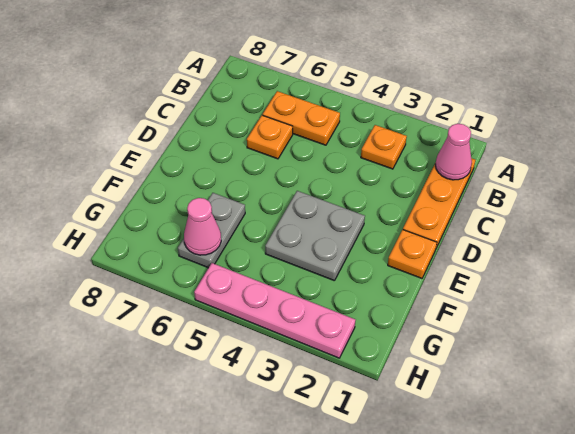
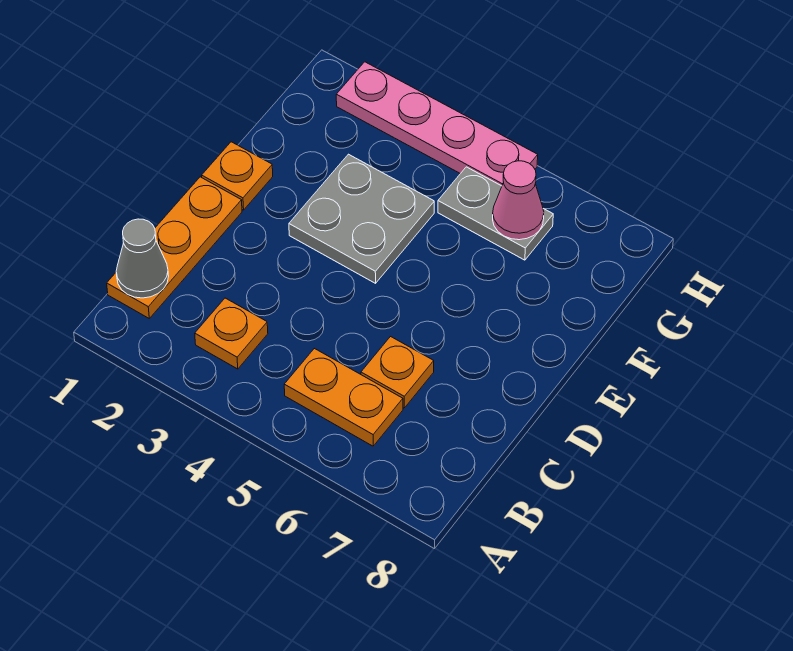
pink cone B1 level 2 -> grey cone B1 level 2
grey plate F6:G6 level 1 -> grey plate G5:G6 level 1

